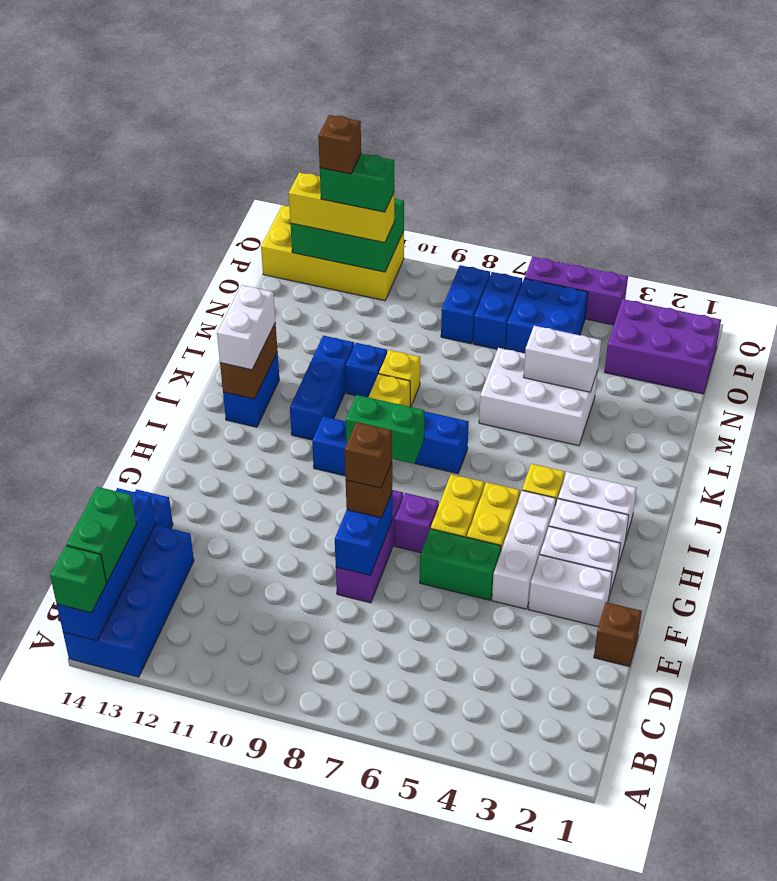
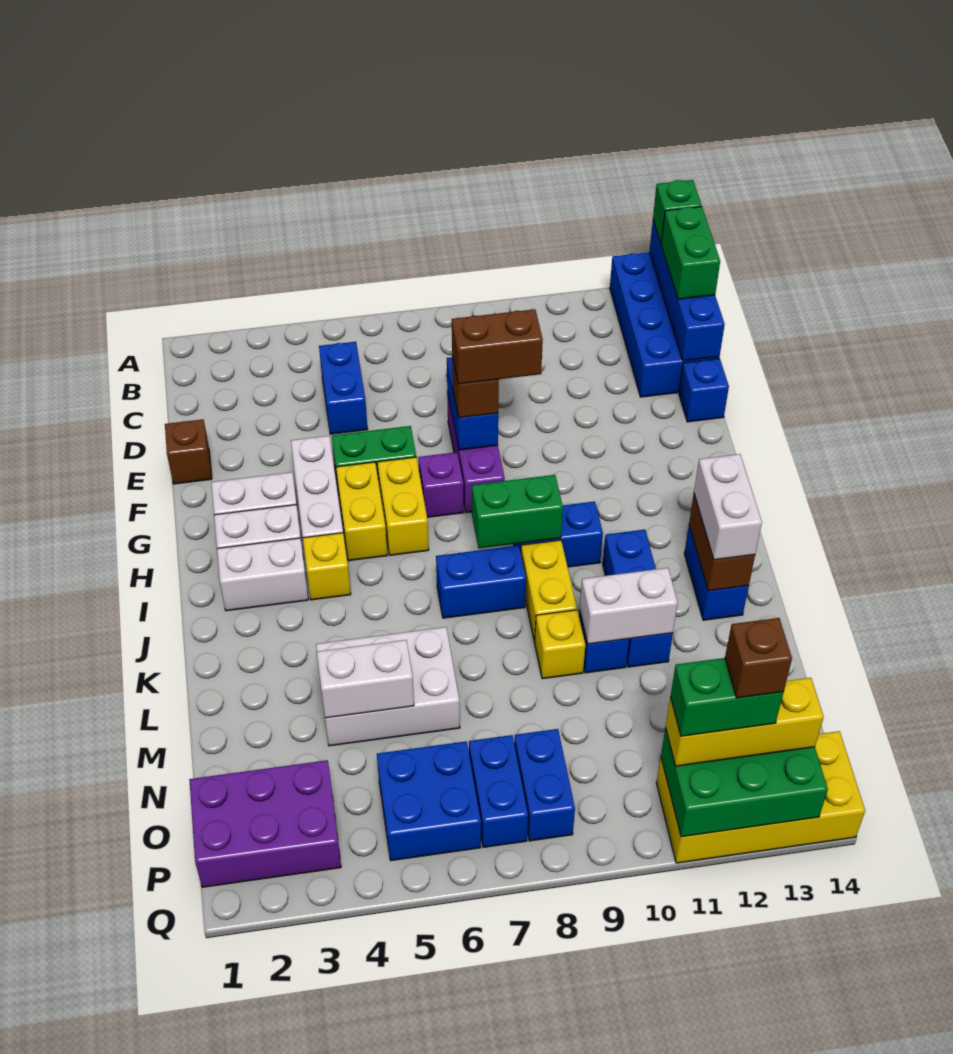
none -> blue brick C5:D5 level 1
white brick F2:F3 level 1 -> white brick L10:L11 level 2
brown brick F8 level 4 -> brown brick F8:F9 level 4
purple brick Q4:Q6 level 1 -> none

